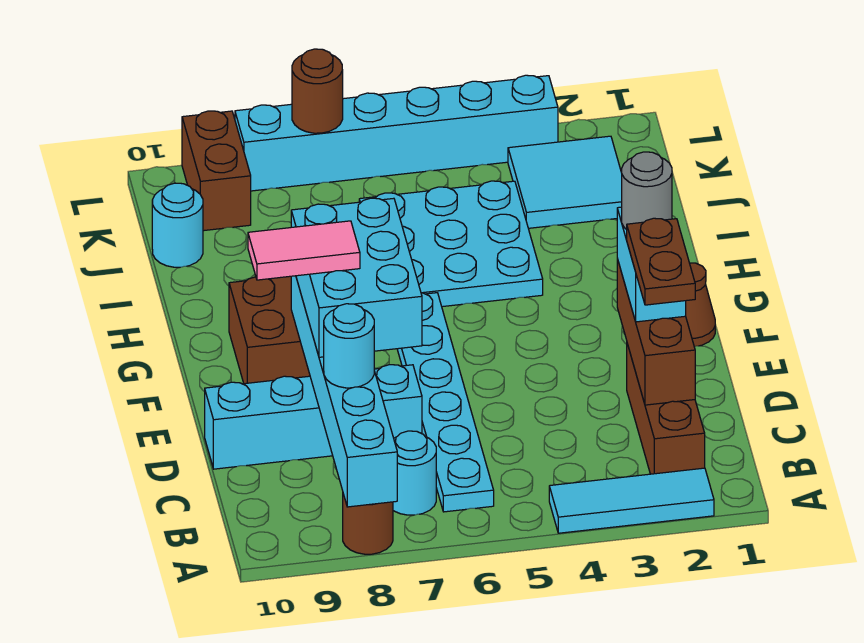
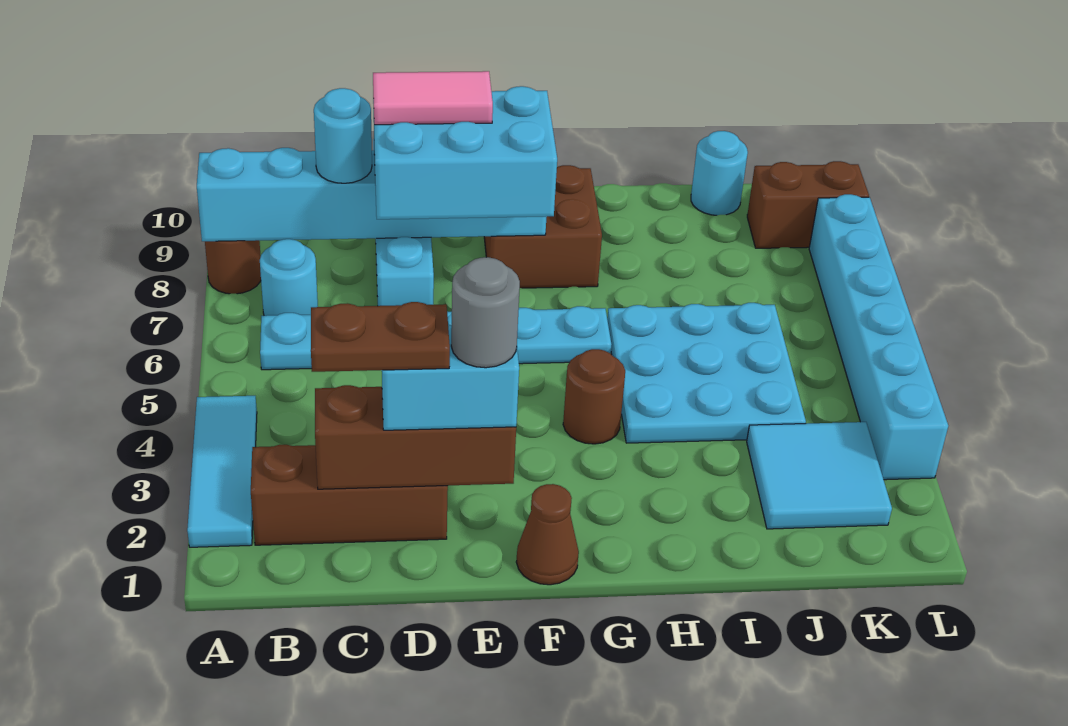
pink tile E8:E9 level 4 -> pink tile D8:E8 level 4
brown round brick L7 level 2 -> brown round brick G4 level 1

